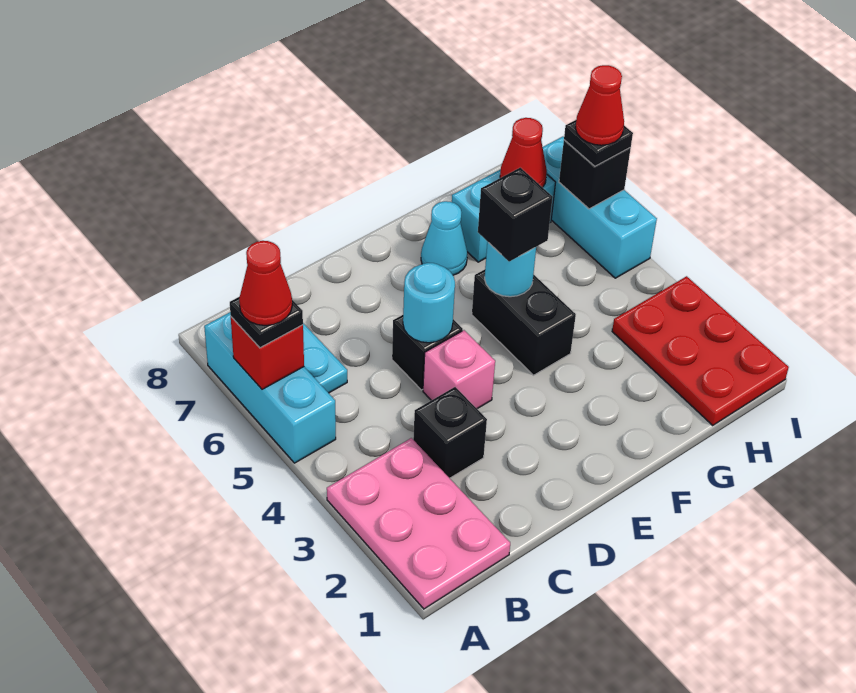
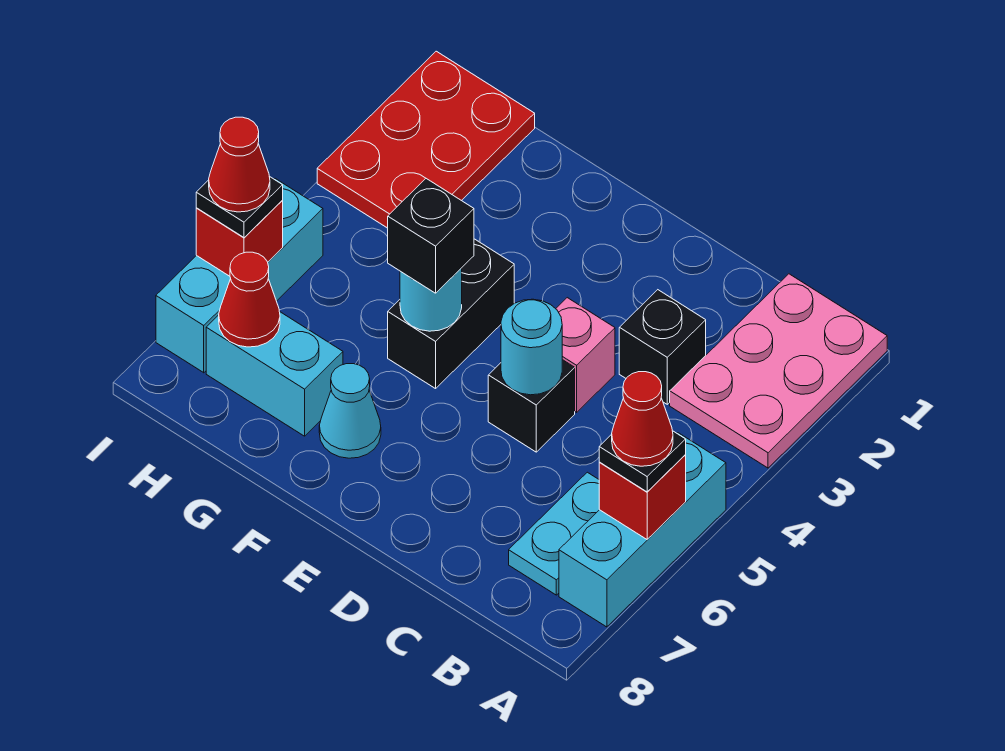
black brick I6 level 2 -> red brick I6 level 2

